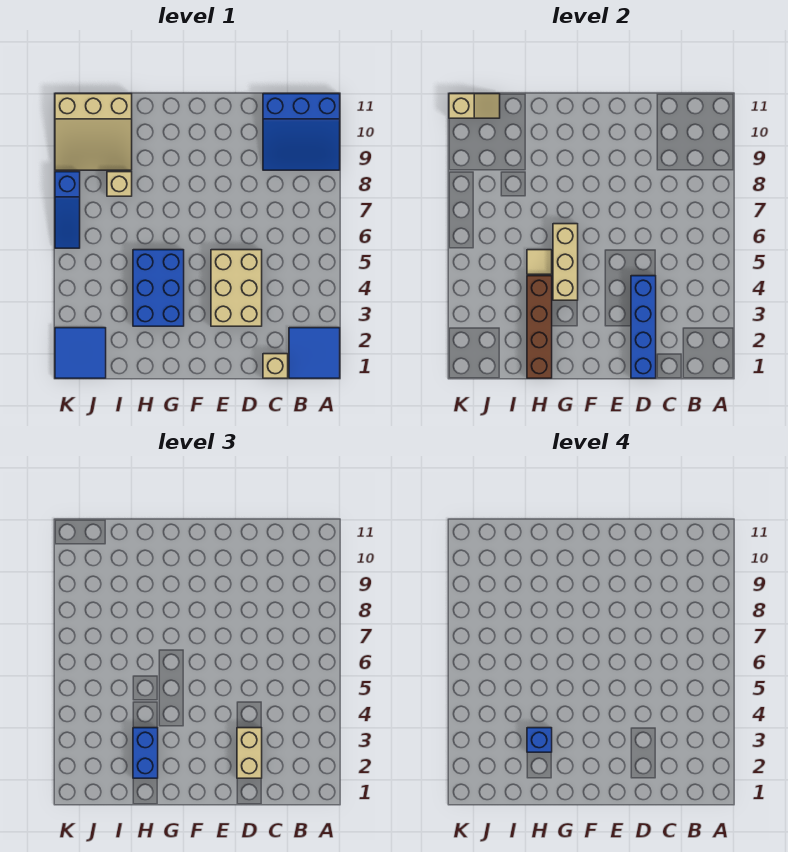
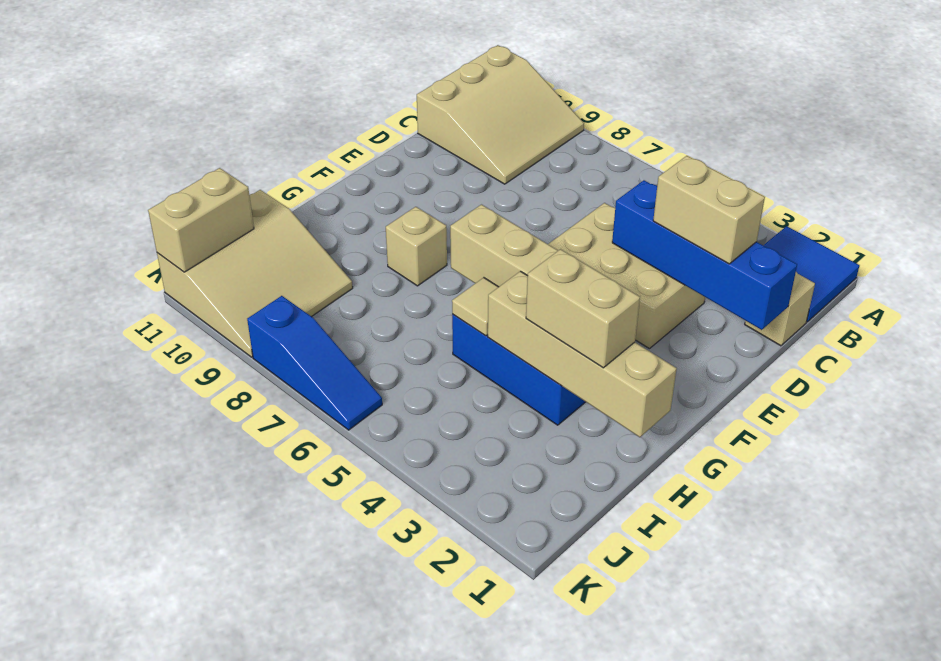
blue slope A9:C11 level 1 top 11 -> tan slope A9:C11 level 1 top 11
brown brick H1:H4 level 2 -> tan brick H1:H4 level 2
blue brick H2:H3 level 3 -> tan brick H2:H3 level 3
blue brick H3 level 4 -> none
tan brick I8 level 1 -> tan brick G8 level 1
blue tile J1:K2 level 1 -> none
tan slope J11:K11 level 2 top K -> tan brick J11:K11 level 2

